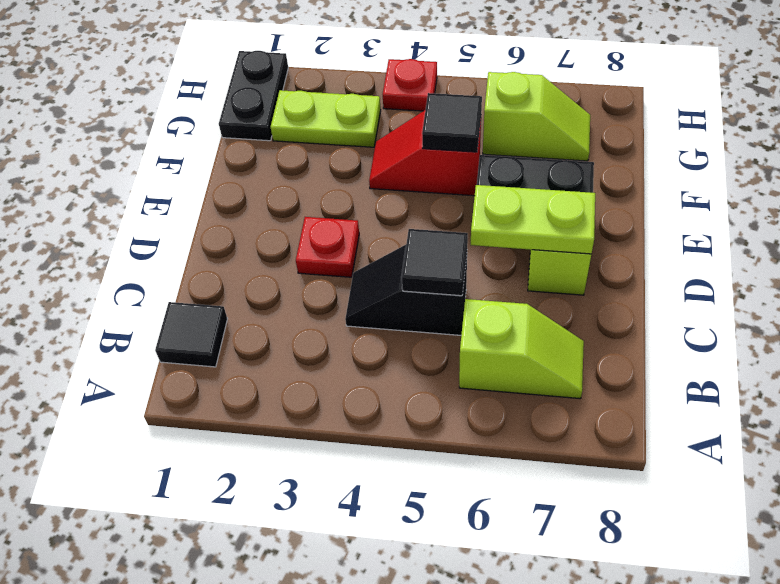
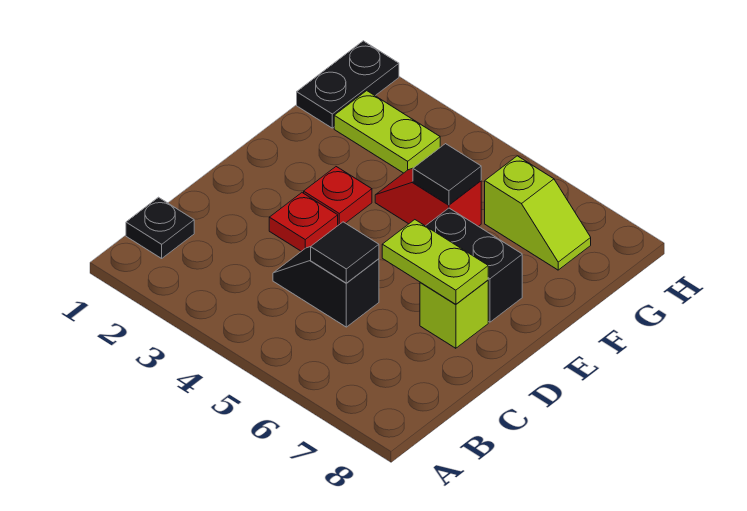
black tile B1 level 1 -> black plate B1 level 1
lime slope B6:B7 level 1 top 6 -> none
red plate H4 level 1 -> red plate E3 level 1

